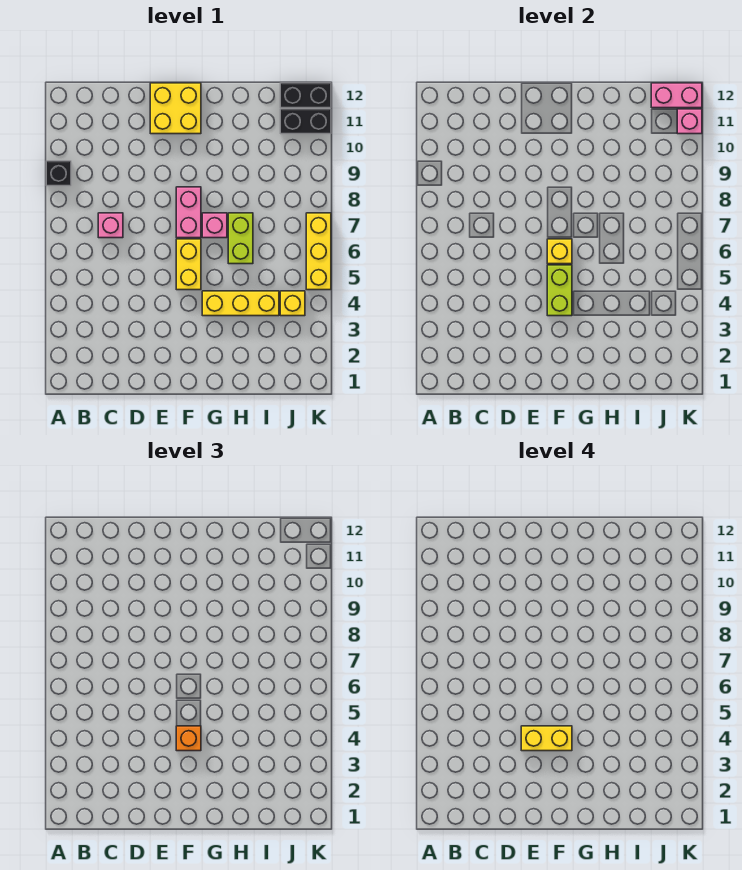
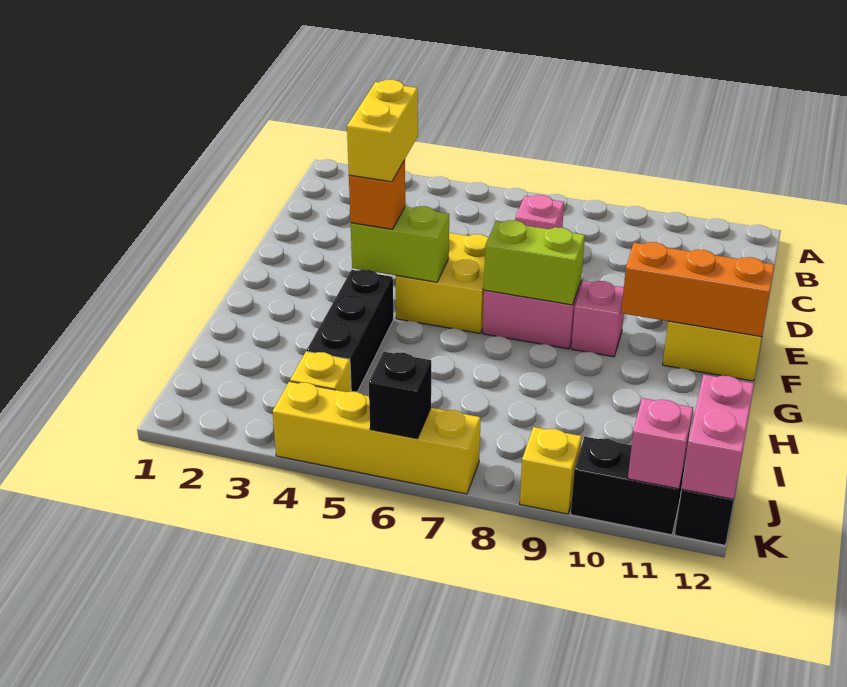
black brick A9 level 1 -> black brick K6 level 2
yellow brick F5:F6 level 1 -> yellow brick E5:F6 level 1
yellow brick F6 level 2 -> yellow brick K9 level 1
none -> orange brick F10:F12 level 2
yellow brick G4:I4 level 1 -> black brick G4:I4 level 1
pink brick G7 level 1 -> pink brick F9 level 1
lime brick H6:H7 level 1 -> lime brick F7:F8 level 2
black brick J11:K11 level 1 -> black brick K10:K11 level 1
yellow brick K5:K7 level 1 -> yellow brick K4:K7 level 1

